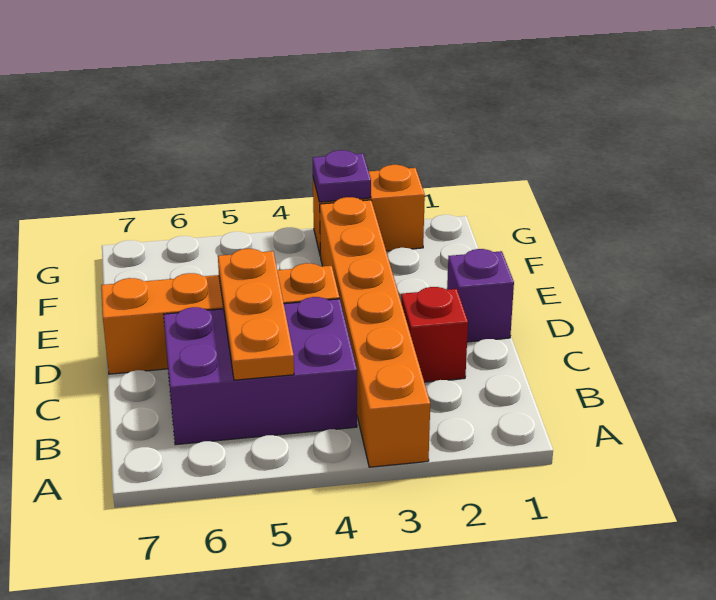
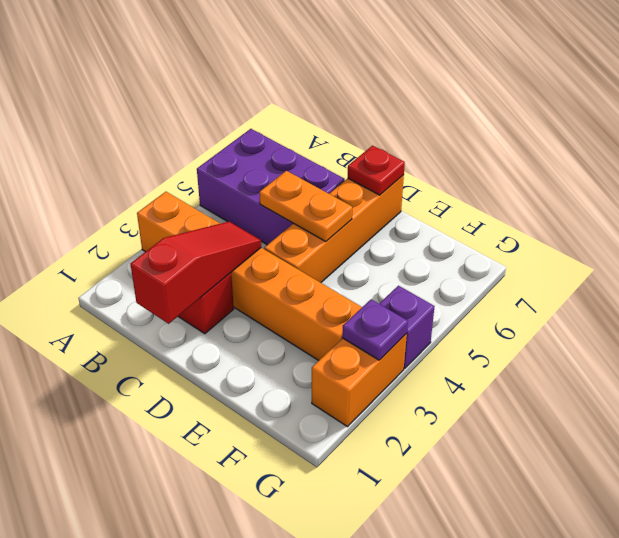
purple brick B4:C6 level 1 -> purple brick A5:C6 level 1
orange plate B5:D5 level 2 -> orange plate C5:D5 level 2
none -> red slope C1:C3 level 2 top 1
purple brick D1 level 1 -> purple brick G4 level 1
none -> red plate D7 level 2

